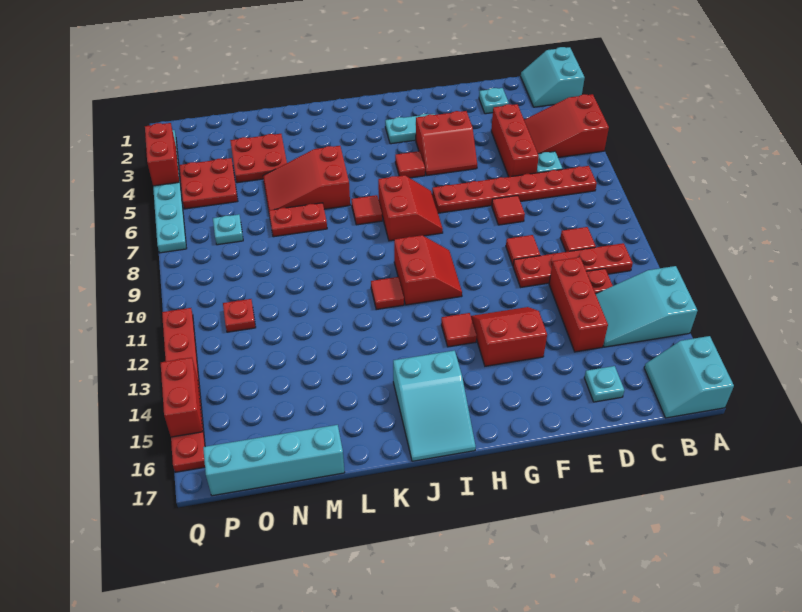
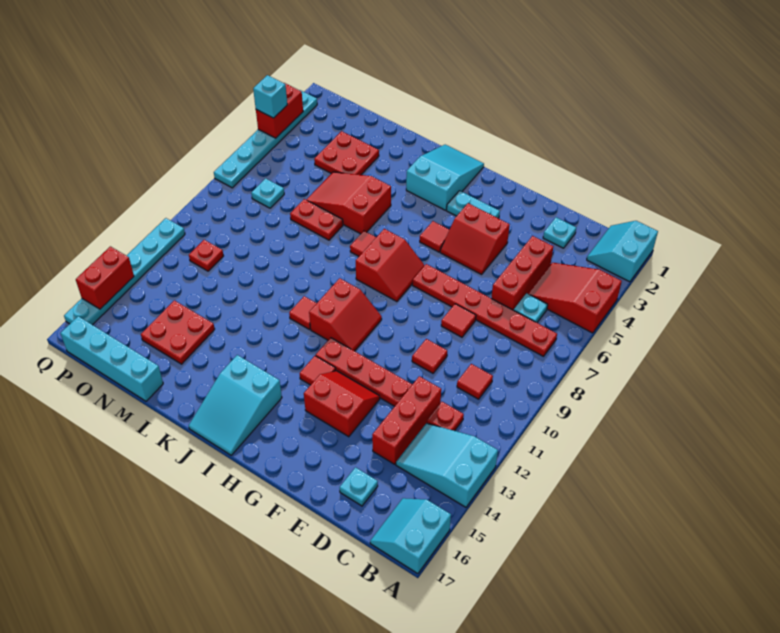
red plate B11:E11 level 1 -> red plate E12:H12 level 1
none -> cyan slope I1:J3 level 1 top 3
red plate O4:P5 level 1 -> red plate M14:N15 level 1
none -> cyan brick Q4 level 3
red plate Q11:Q16 level 1 -> cyan plate Q11:Q16 level 1

